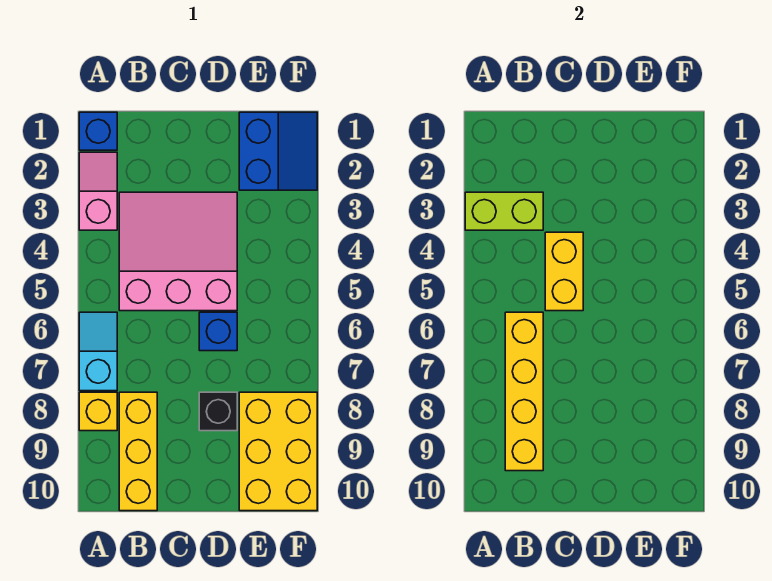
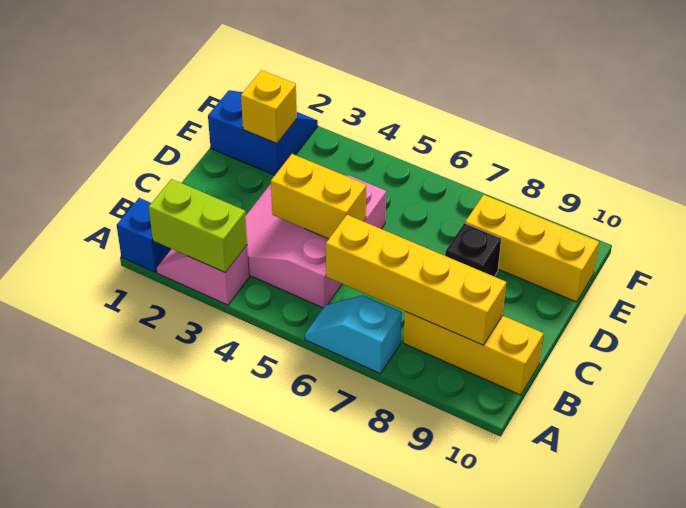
lime brick A3:B3 level 2 -> lime brick A2:A3 level 2
yellow brick A8 level 1 -> yellow brick E2 level 2
blue brick D6 level 1 -> none
yellow brick E8:F10 level 1 -> yellow brick E8:E10 level 1

